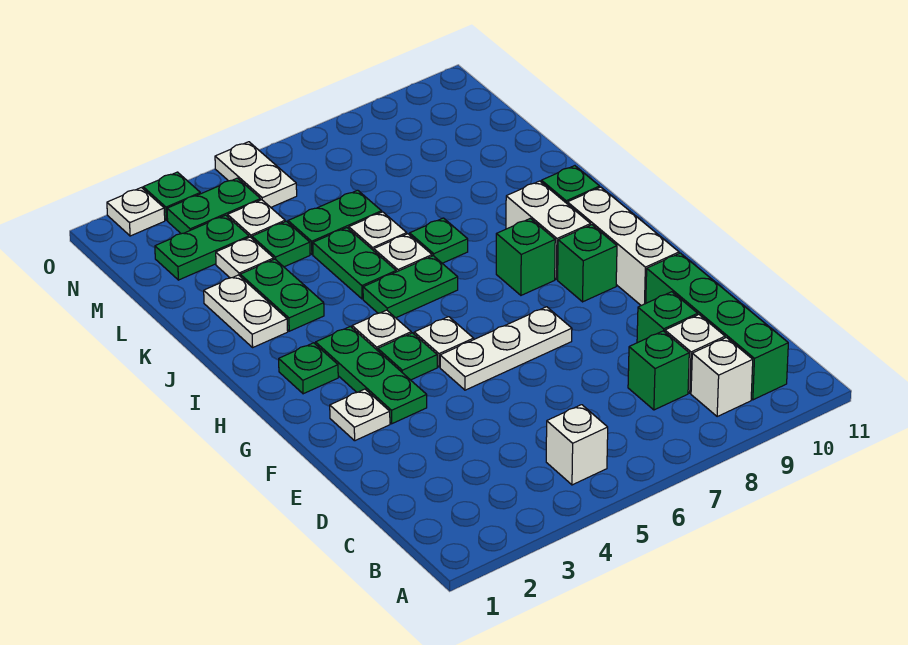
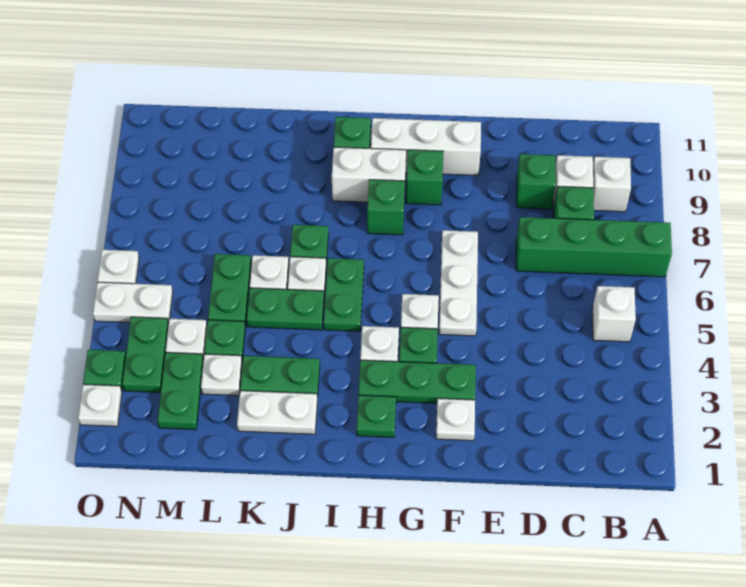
green brick B10:E10 level 1 -> green brick A7:D7 level 1
none -> white plate O6 level 1

